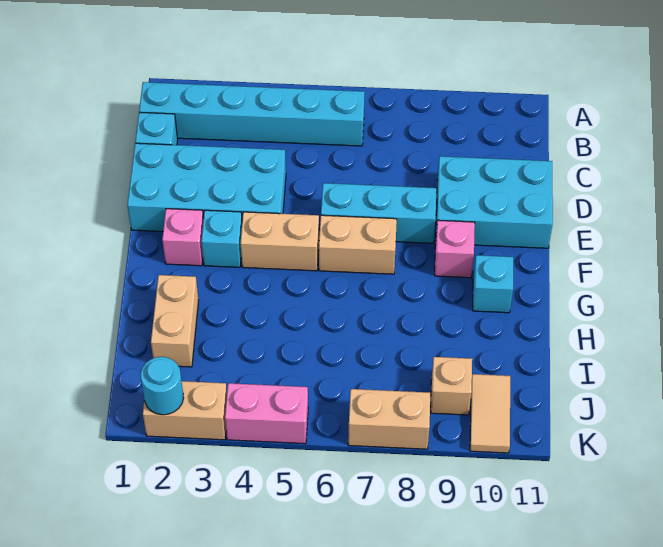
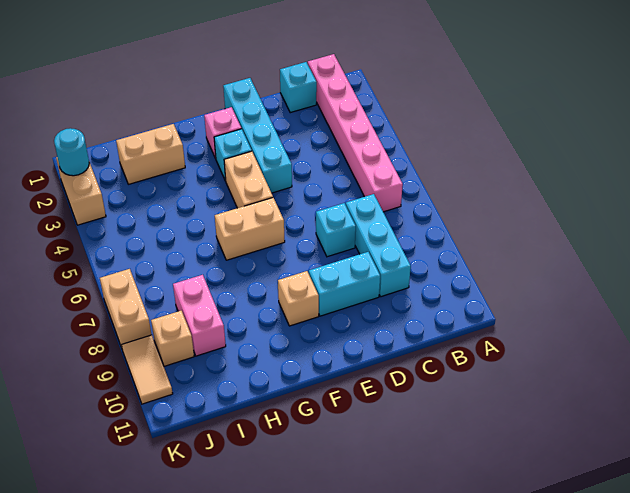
cyan brick B1:B6 level 1 -> pink brick B1:B6 level 1
cyan brick D1:E4 level 1 -> cyan brick E1:E4 level 1
cyan brick D9:E11 level 1 -> cyan brick D9:E9 level 1
cyan brick E6:E8 level 1 -> cyan brick C7:C9 level 1
tan brick F6:F7 level 1 -> tan brick F6:G6 level 1
pink brick F9 level 1 -> tan brick F9 level 1
cyan brick G10 level 1 -> cyan brick D7 level 1
tan tile J10:K10 level 1 -> tan tile K9:K10 level 1
pink brick K4:K5 level 1 -> pink brick I8:I9 level 1

